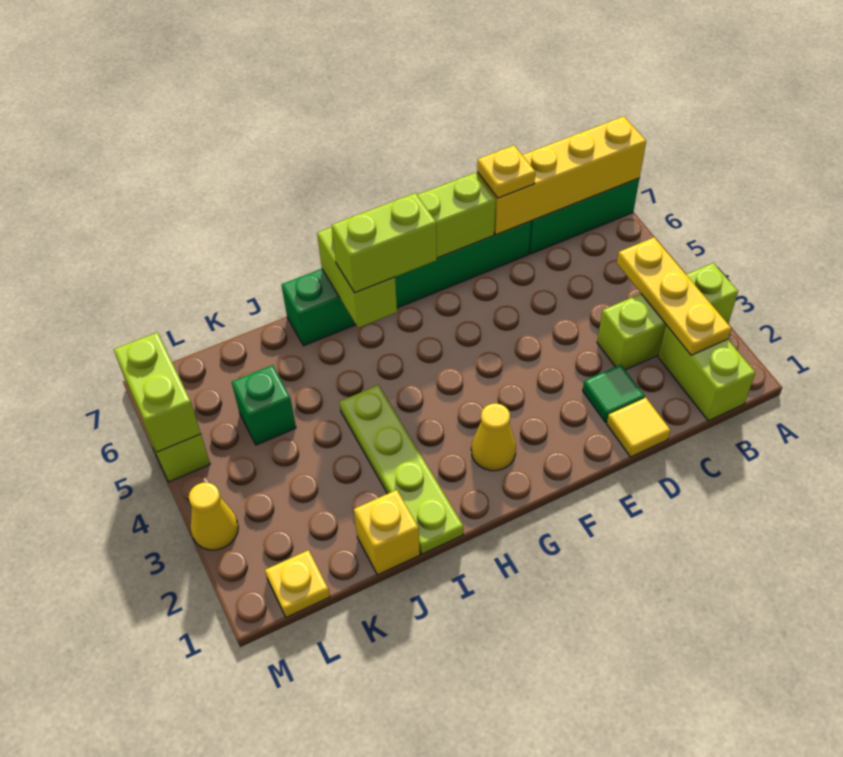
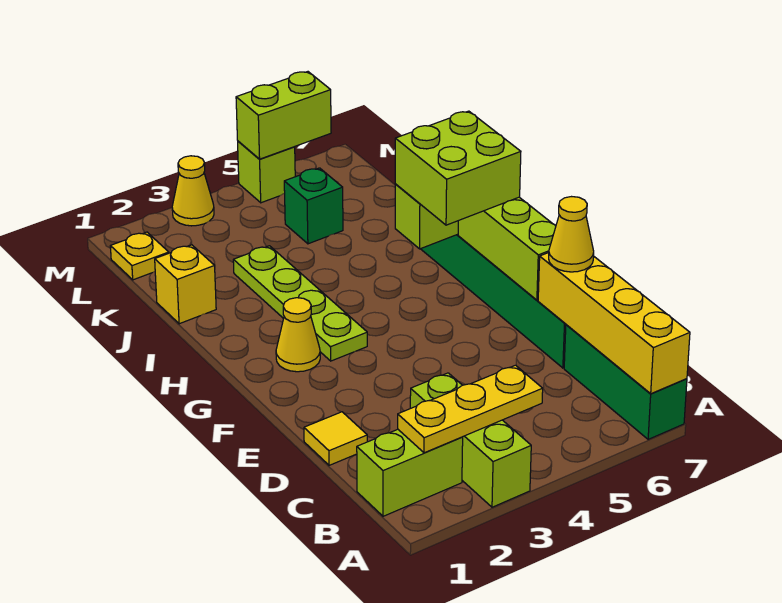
green tile D2 level 1 -> none
yellow plate D7 level 3 -> yellow cone D7 level 3
lime brick G6:H6 level 3 -> lime brick G6:H7 level 3
lime plate I1:I4 level 1 -> lime plate G3:J3 level 1

